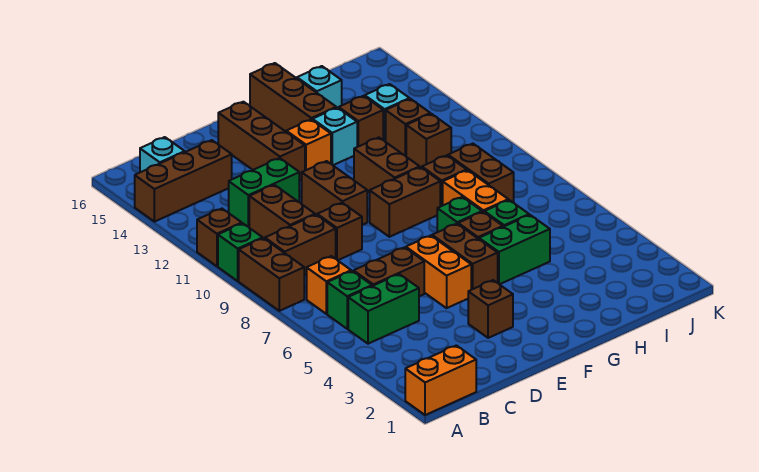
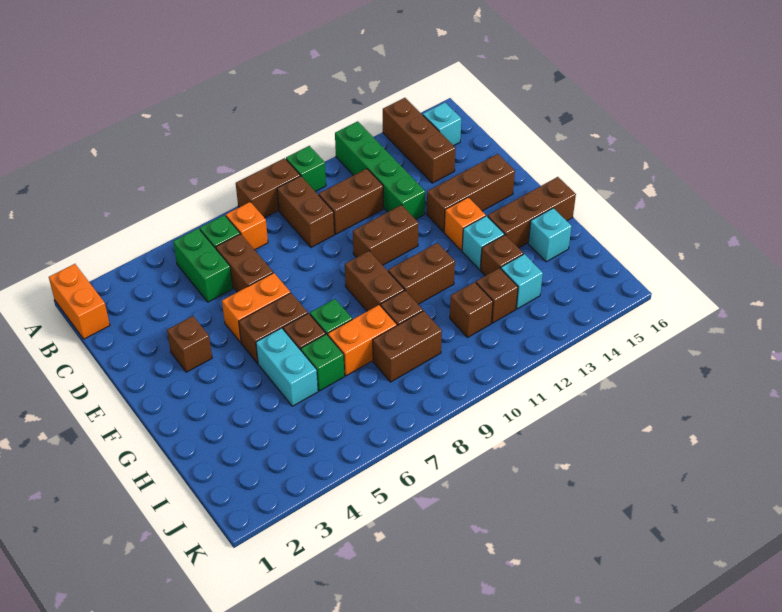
brown brick A11 level 1 -> none
green brick C12:D12 level 1 -> green brick A12:D12 level 1
brown brick D9 level 1 -> none
green brick G5:H5 level 1 -> cyan brick G5:H5 level 1

